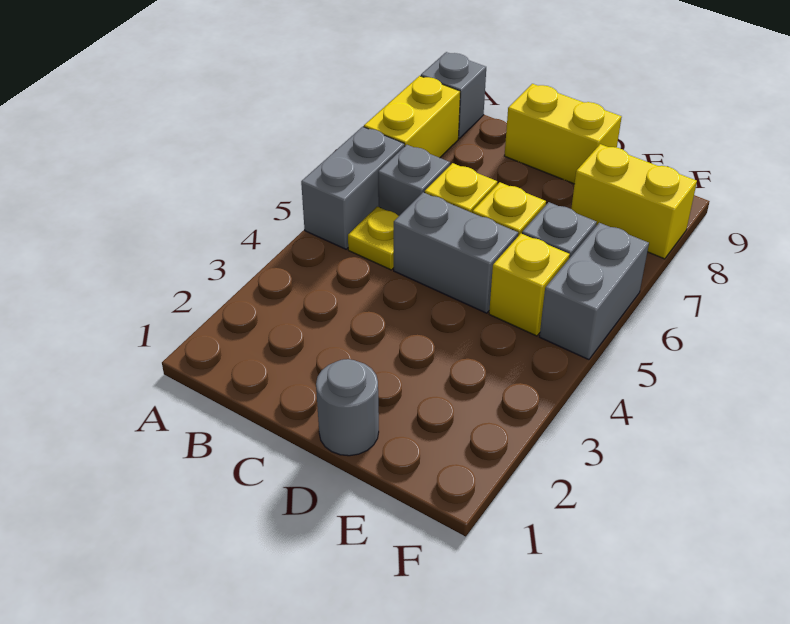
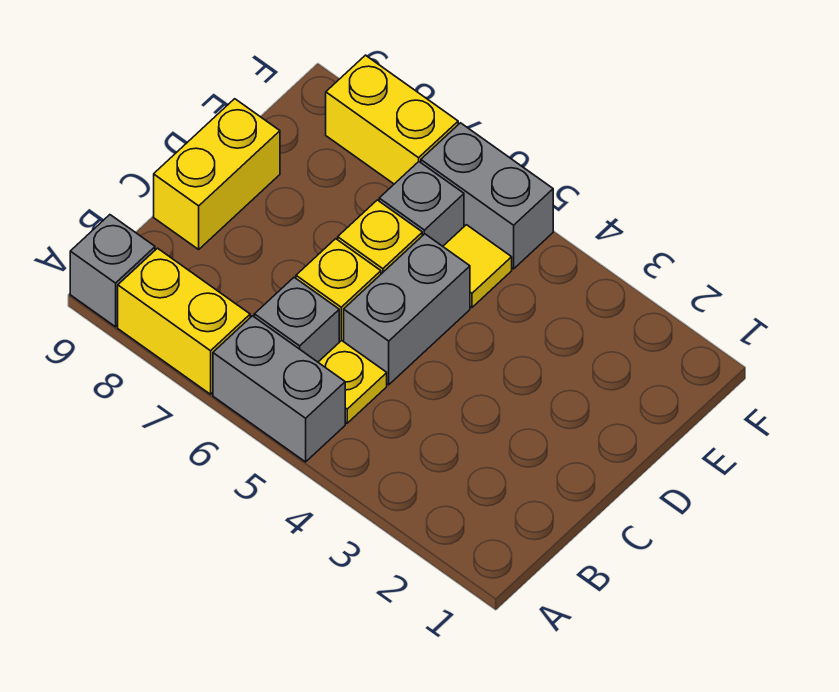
grey round brick D1 level 1 -> none
yellow brick E5 level 1 -> yellow tile E5 level 1
yellow brick E8:F8 level 1 -> yellow brick F7:F8 level 1

